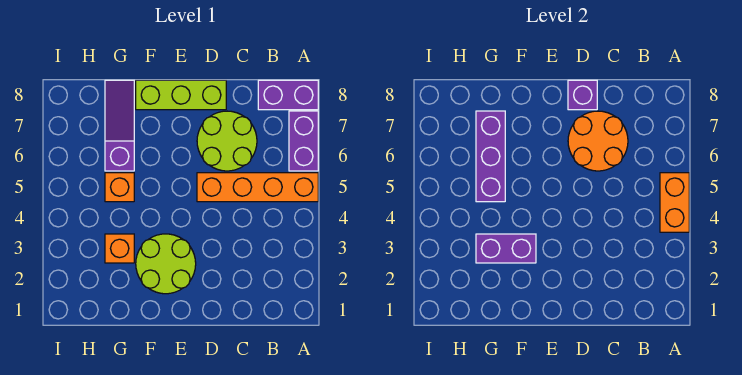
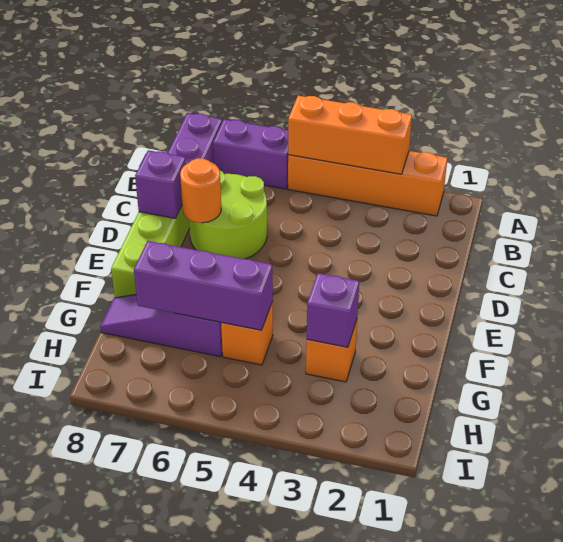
orange brick A4:A5 level 2 -> orange brick A3:A5 level 2
orange brick A5:D5 level 1 -> orange brick A2:A5 level 1
orange round brick C6:D7 level 2 -> orange round brick D7 level 2
lime round brick E2:F3 level 1 -> none
purple brick F3:G3 level 2 -> purple brick G3 level 2

